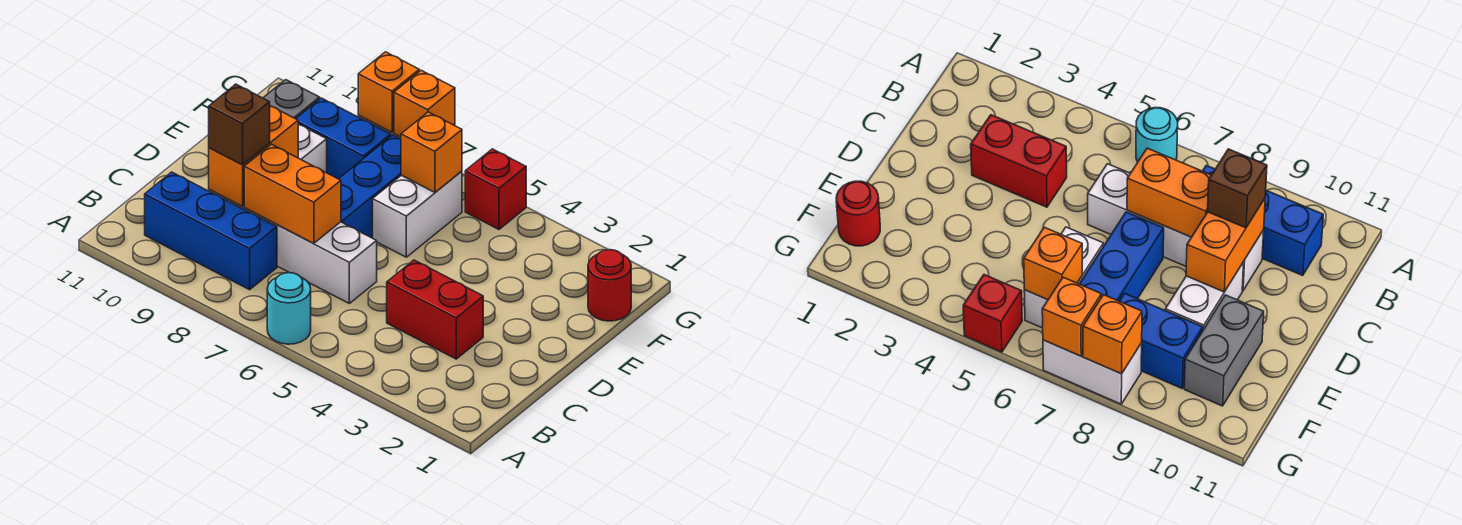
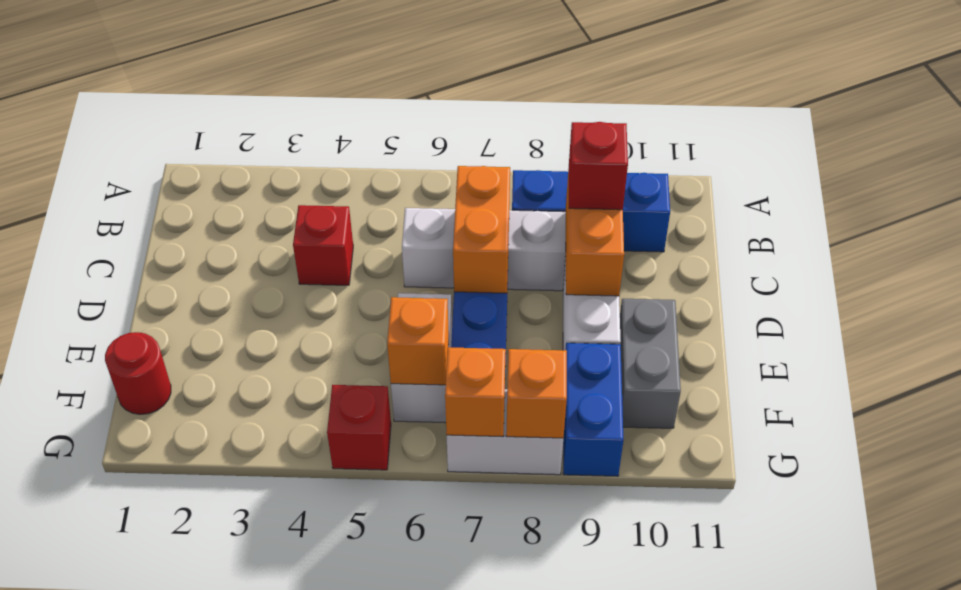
cyan round brick A6 level 1 -> none
red brick C3:C4 level 1 -> red brick C4 level 1
orange brick C7:C8 level 2 -> orange brick C7:D7 level 2
brown brick C9 level 3 -> red brick C9 level 3
blue brick F8:F9 level 1 -> blue brick F9:G9 level 1

